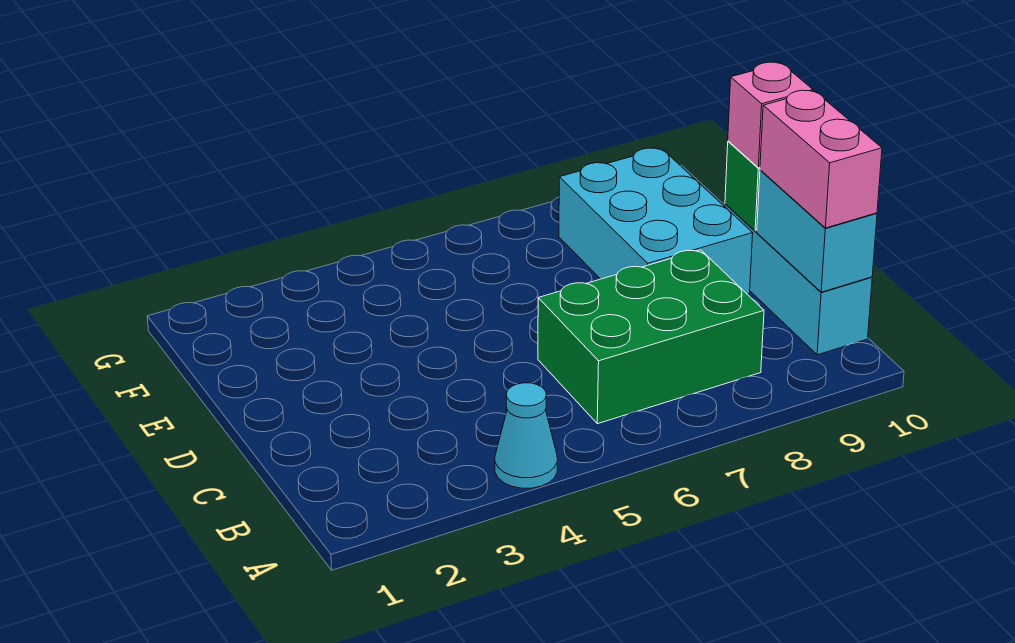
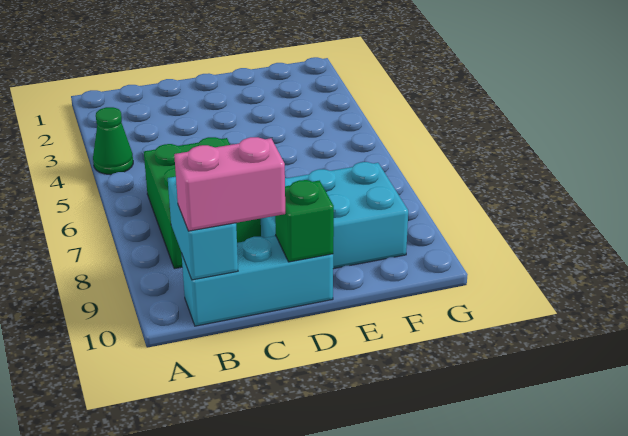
cyan cone A4 level 1 -> green cone A4 level 1
cyan brick B10:C10 level 2 -> cyan brick B9:B10 level 2
pink brick D10 level 3 -> none

